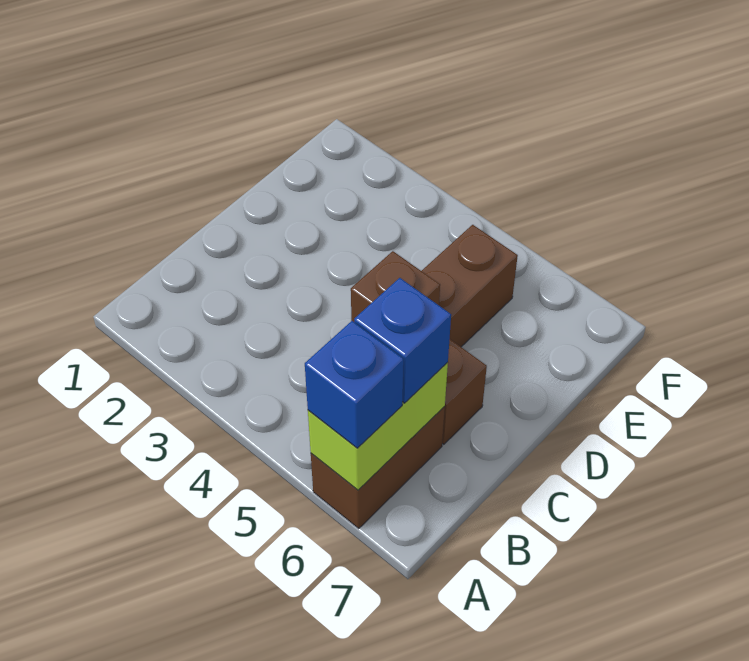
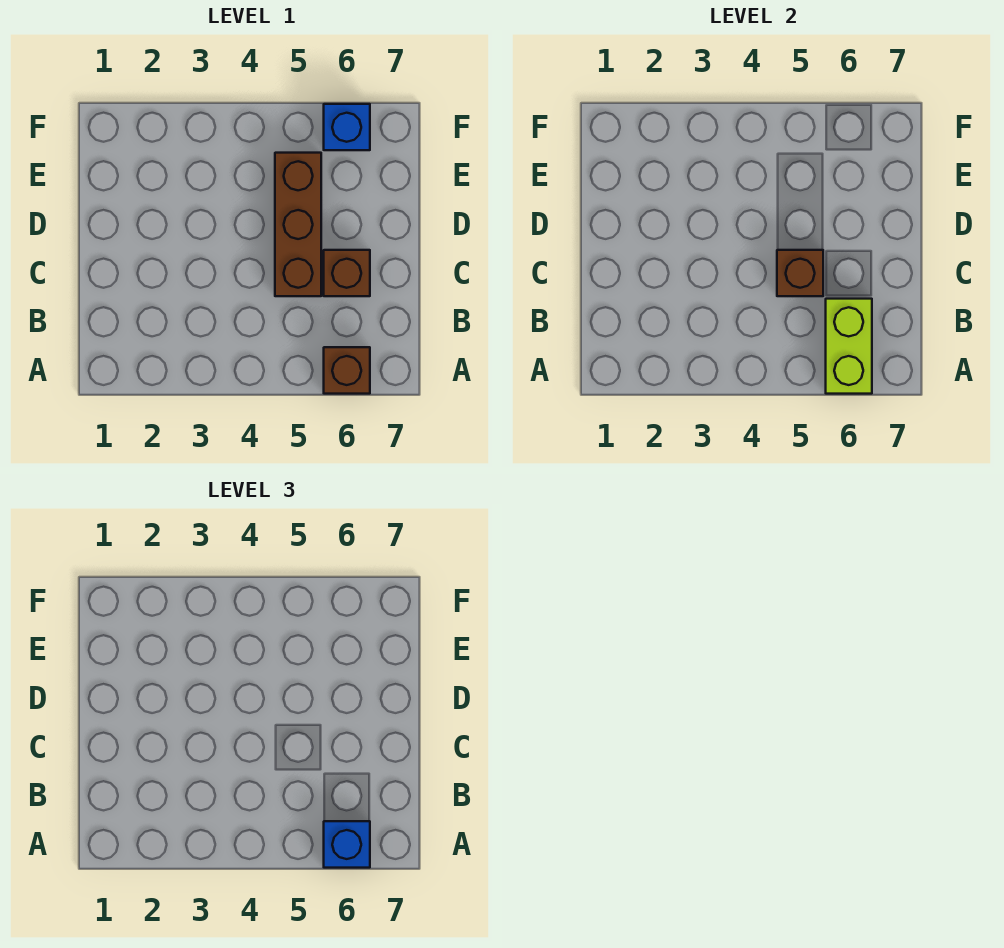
brown brick A6:B6 level 1 -> brown brick A6 level 1
blue brick B6 level 3 -> blue brick F6 level 1

